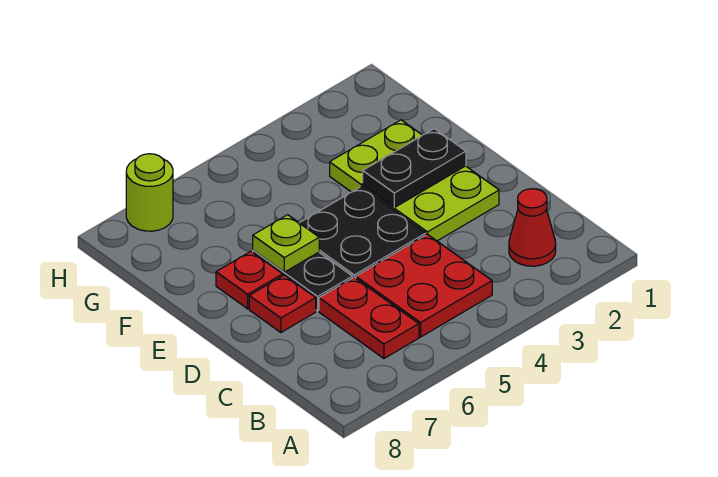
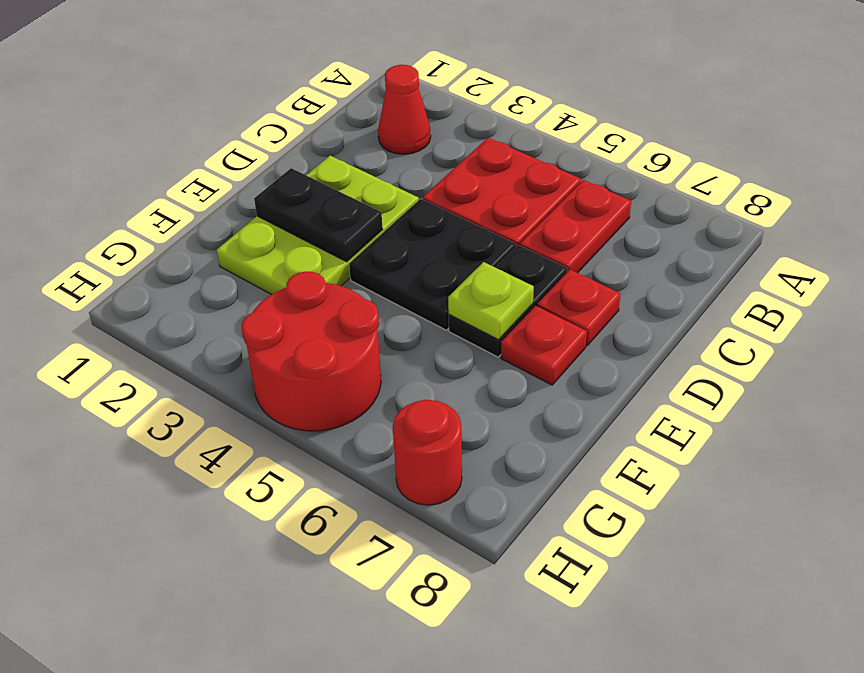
none -> red round brick G4:H5 level 1
lime round brick H7 level 1 -> red round brick H7 level 1

